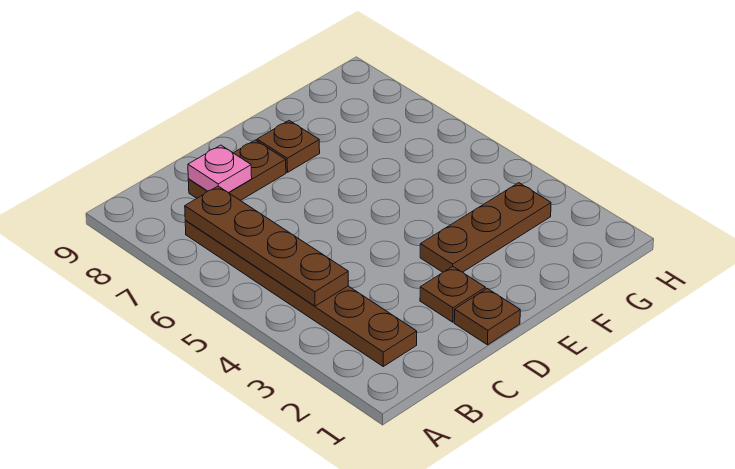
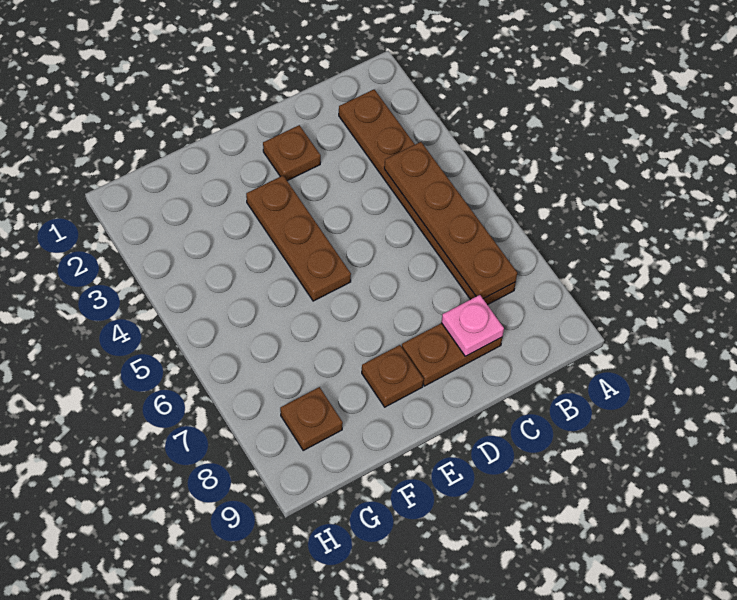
brown plate D1 level 1 -> brown plate G8 level 1
brown plate E3:G3 level 1 -> brown plate E3:E5 level 1

